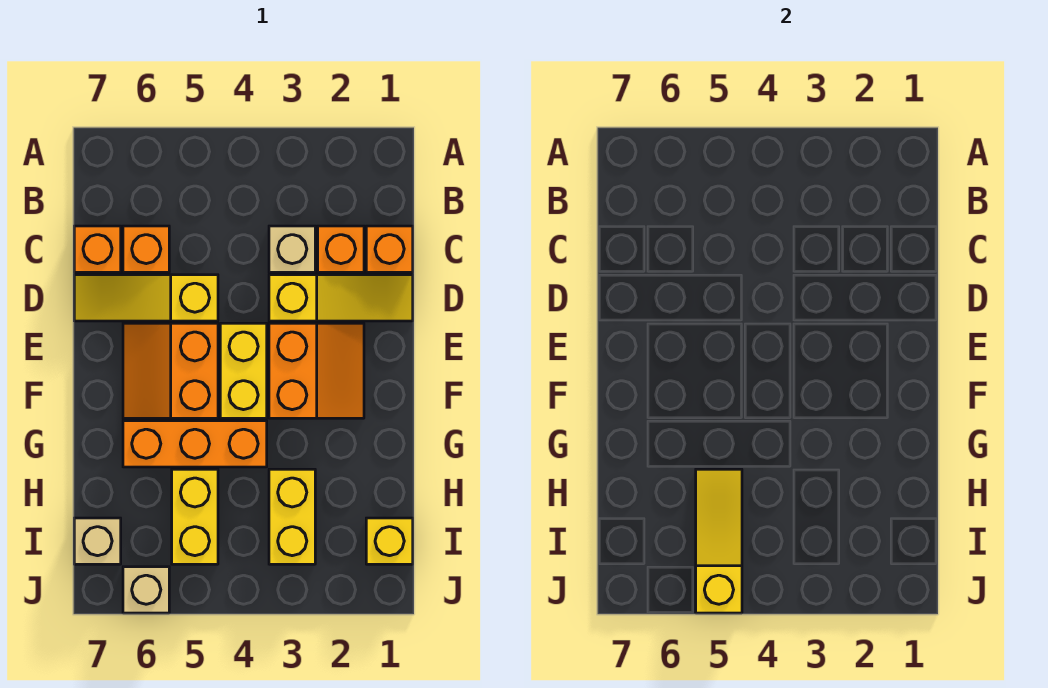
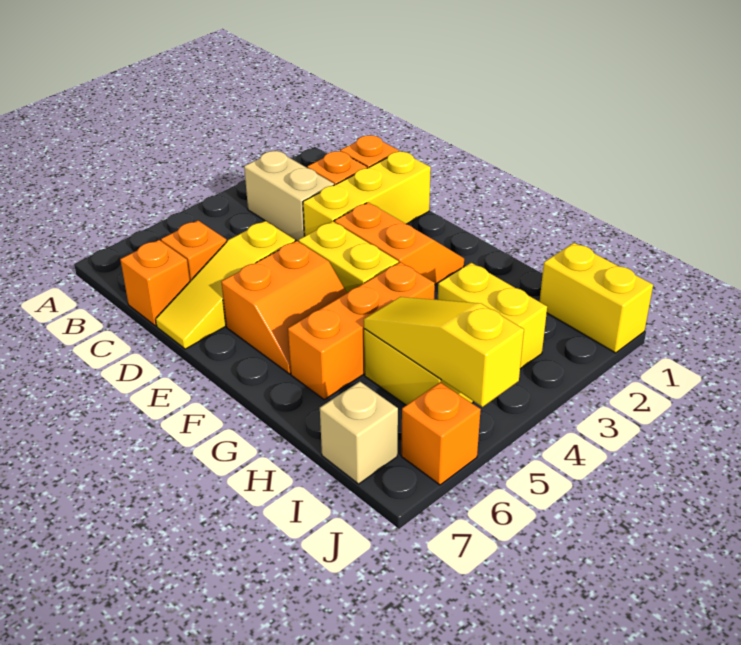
tan brick C3 level 1 -> tan brick B3:C3 level 1
yellow slope D1:D3 level 1 top 3 -> yellow brick D1:D3 level 1
orange slope E5:F6 level 1 top 5 -> orange slope E5:F6 level 1 top E
yellow brick I1 level 1 -> yellow brick I1:J1 level 1
tan brick J6 level 1 -> orange brick J6 level 1

